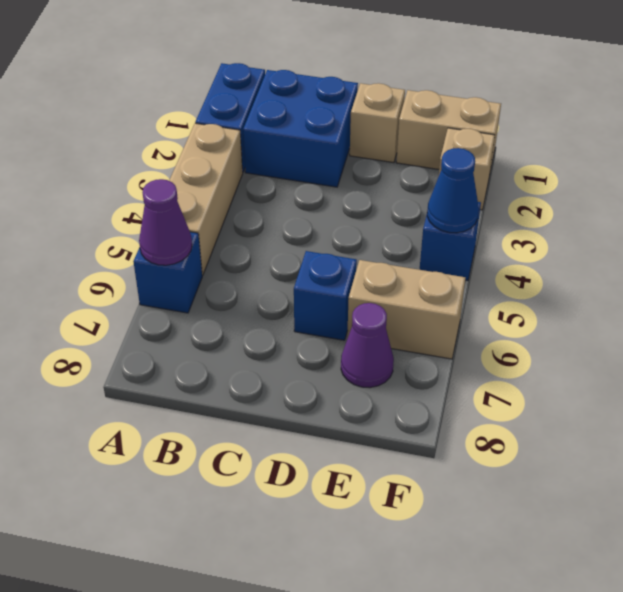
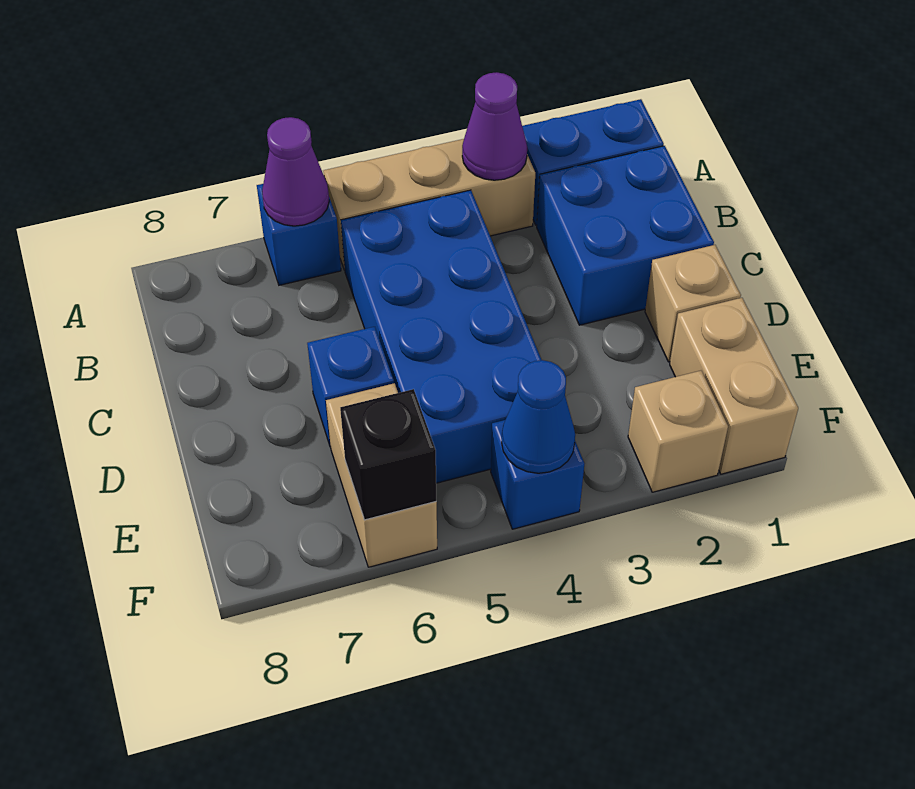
none -> blue brick B4:E5 level 1
purple cone E7 level 1 -> purple cone A3 level 2
none -> black brick F6 level 2

